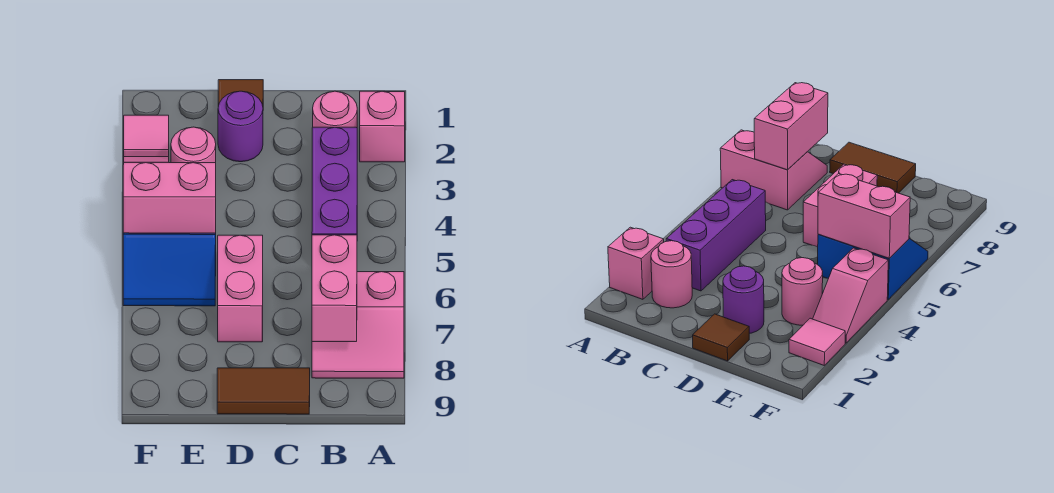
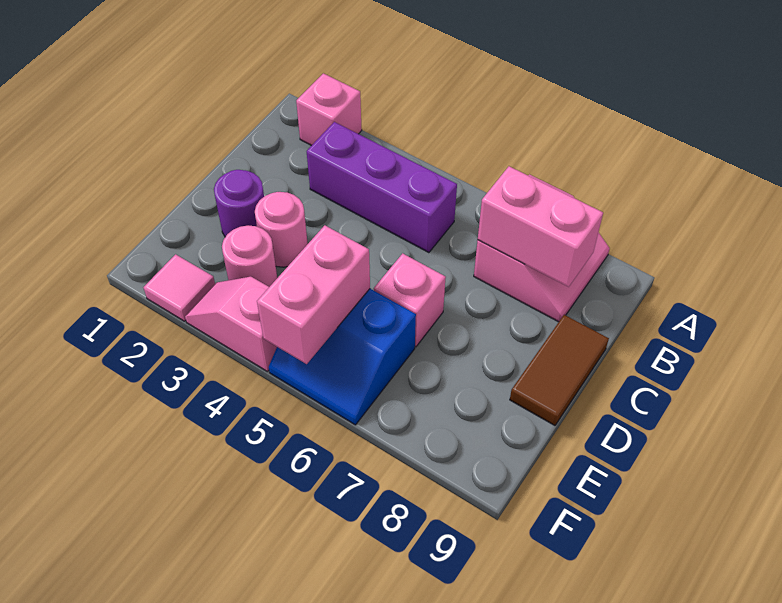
pink round brick B2 level 1 -> pink round brick D3 level 1
brown tile D1 level 1 -> none
pink brick D6:D7 level 1 -> pink brick D6 level 1
blue slope E5:F6 level 1 top 5 -> blue slope E5:F6 level 1 top E

